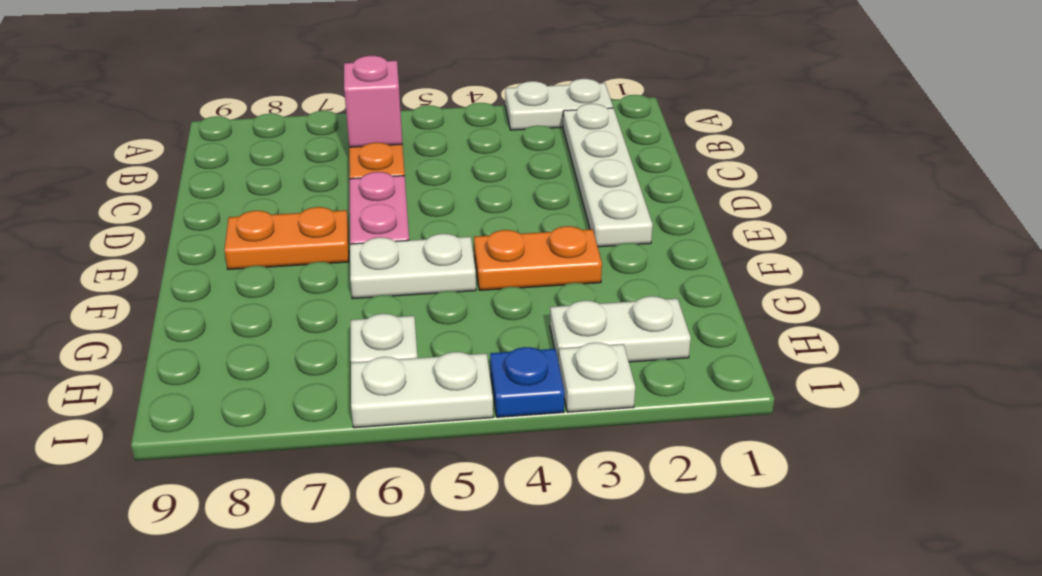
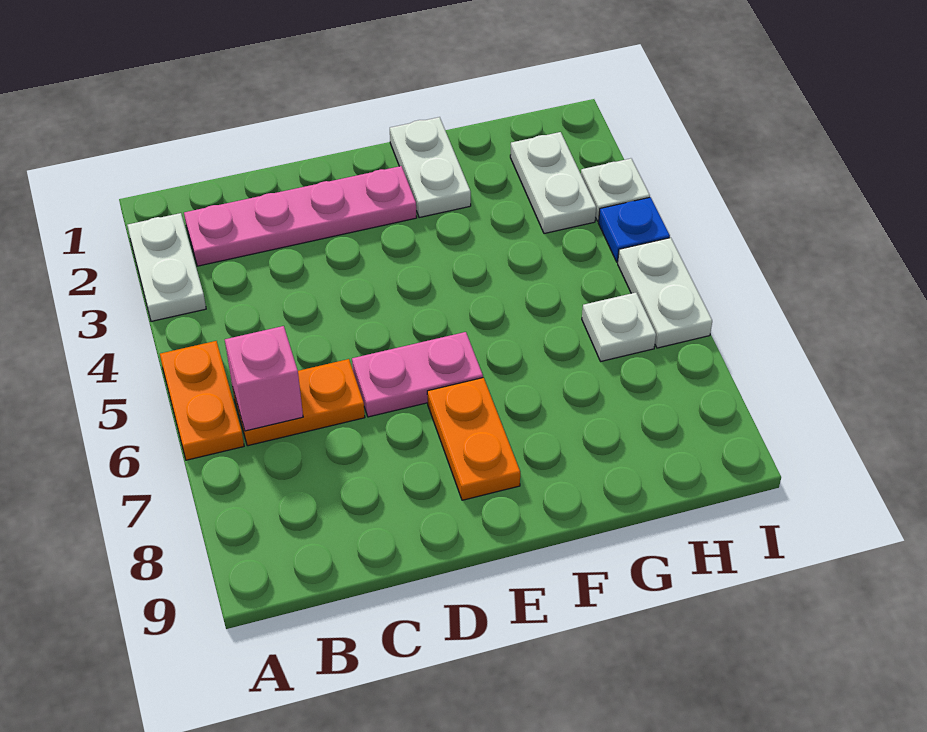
white plate B2:E2 level 1 -> pink plate B2:E2 level 1
orange plate F3:F4 level 1 -> orange plate A5:A6 level 1
white plate F5:F6 level 1 -> white plate F1:F2 level 1

